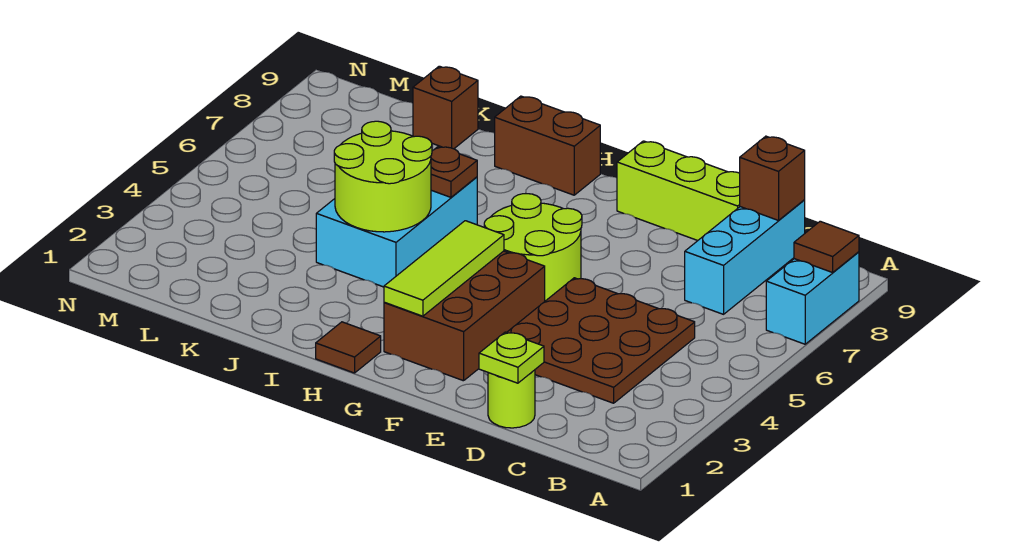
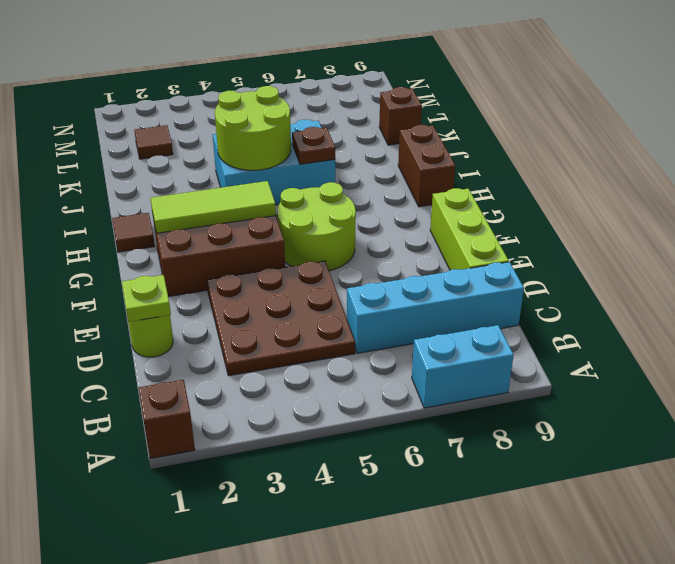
brown tile A8 level 2 -> brown tile L2 level 1
cyan brick C7:C9 level 1 -> cyan brick C6:C9 level 1
brown brick C9 level 2 -> brown brick A1 level 1

